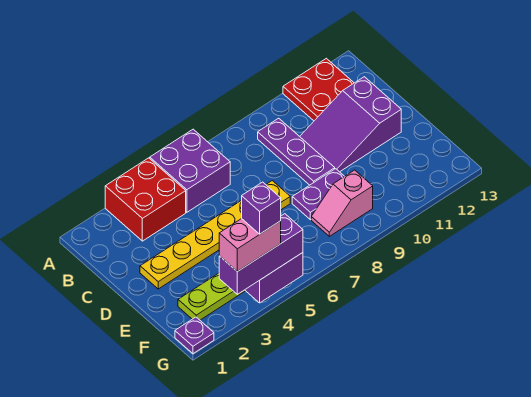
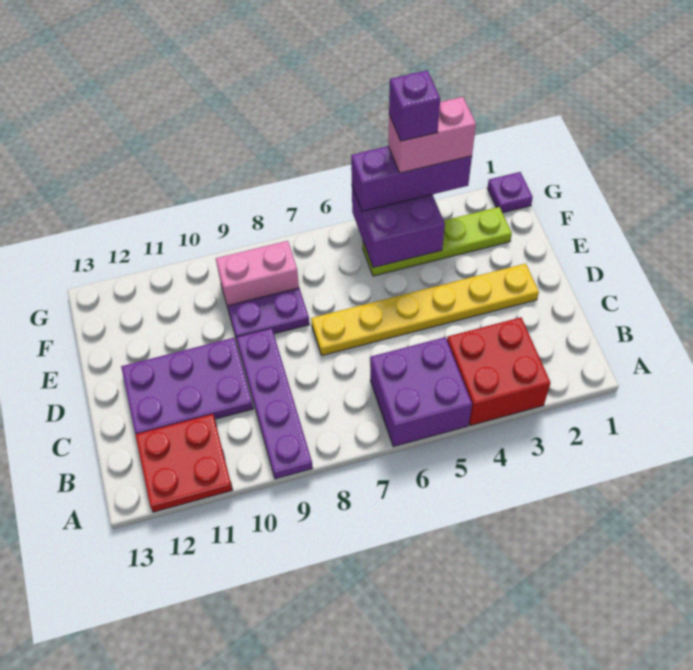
purple plate B9:D9 level 1 -> purple plate A9:D9 level 1
purple slope C10:D12 level 1 top 12 -> purple plate C10:D12 level 1
pink slope F8:F9 level 1 top 9 -> pink brick F8:F9 level 1

